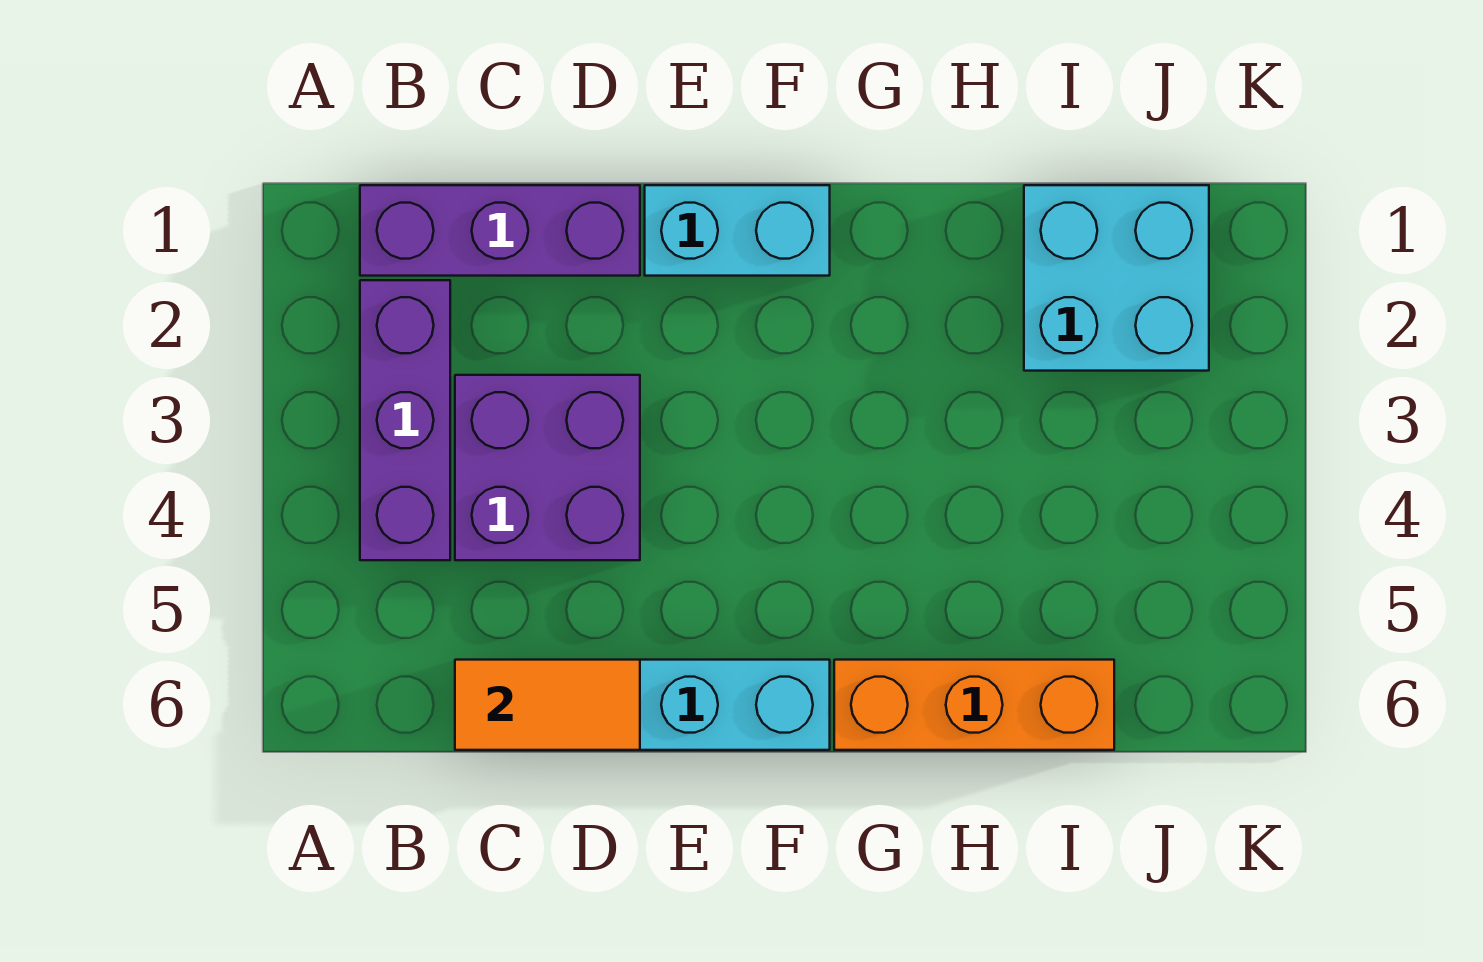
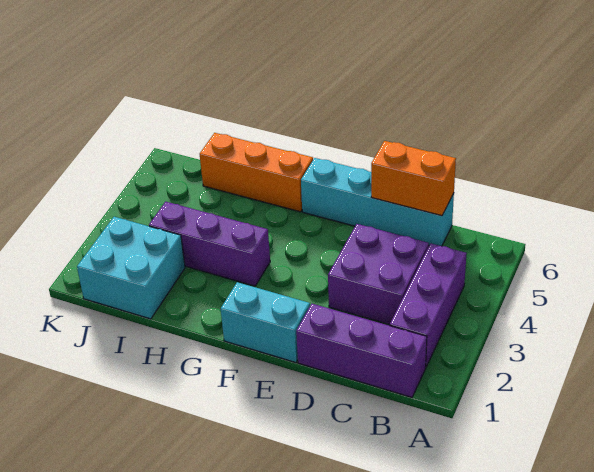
orange tile C6:D6 level 2 -> orange brick C6:D6 level 2
none -> purple brick G3:I3 level 1

